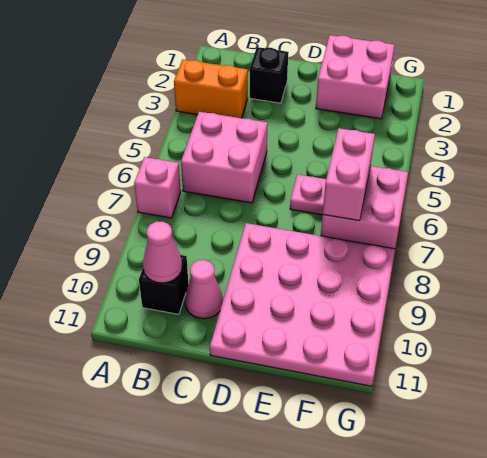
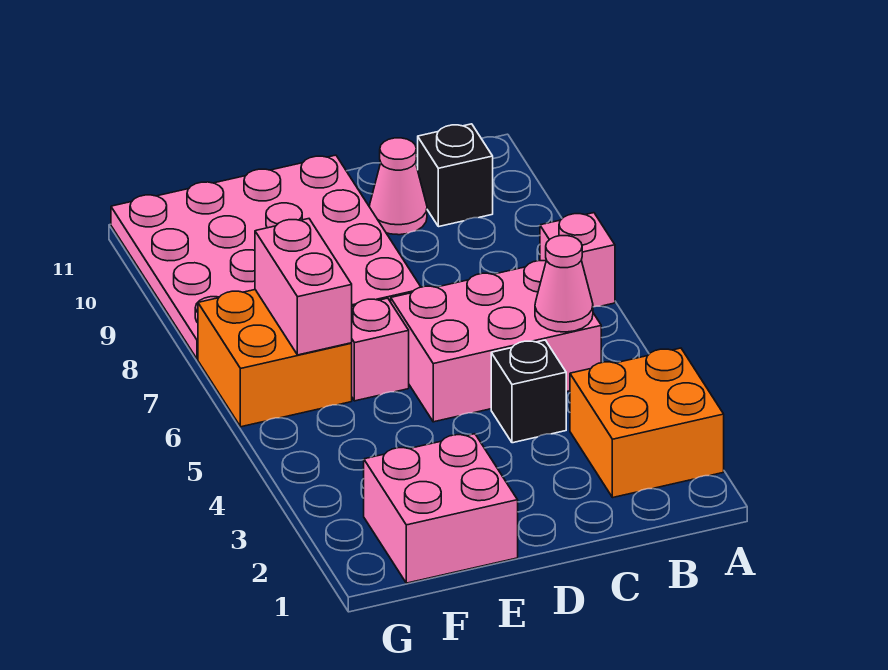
orange brick A3:B3 level 1 -> orange brick A2:B3 level 1
pink brick B5:C6 level 1 -> pink brick B5:D6 level 1
pink cone B10 level 2 -> pink cone B5 level 2
black brick C2 level 1 -> black brick C4 level 1
pink plate E6 level 1 -> pink brick E6 level 1
pink brick F6:G7 level 1 -> orange brick F6:G7 level 1

